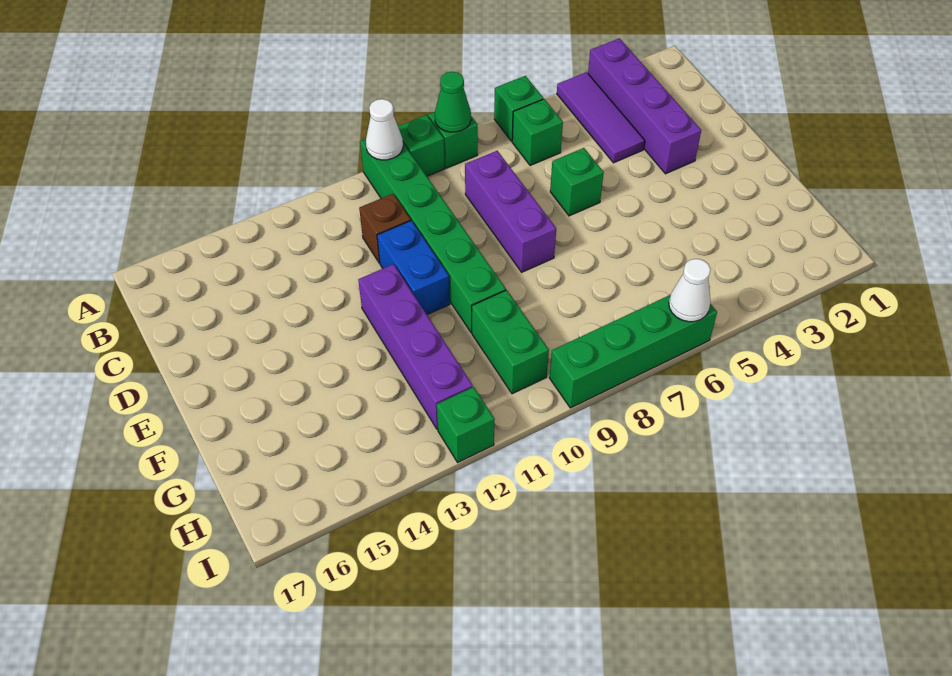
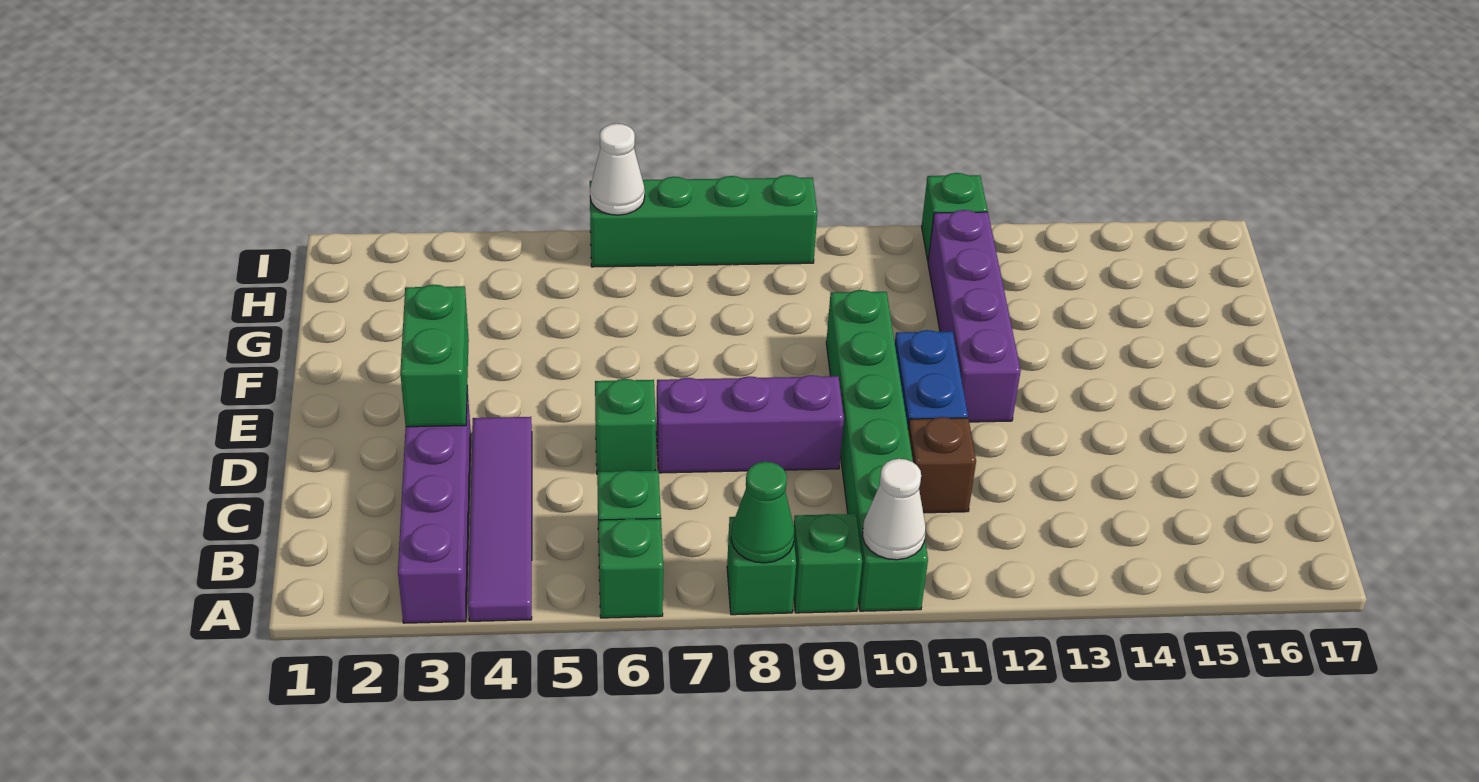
purple tile A4:C4 level 1 -> purple tile A4:D4 level 1
purple brick C8:E8 level 1 -> purple brick D7:D9 level 1
green brick G10:H10 level 1 -> green brick D3:E3 level 2

